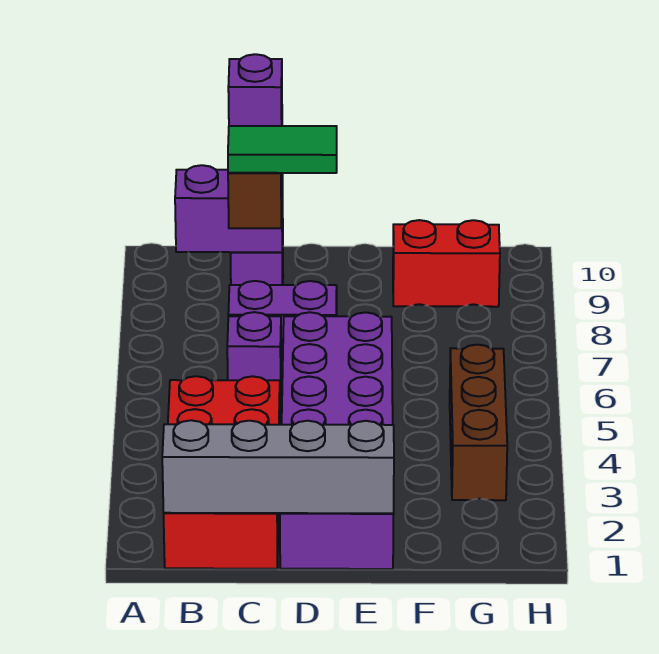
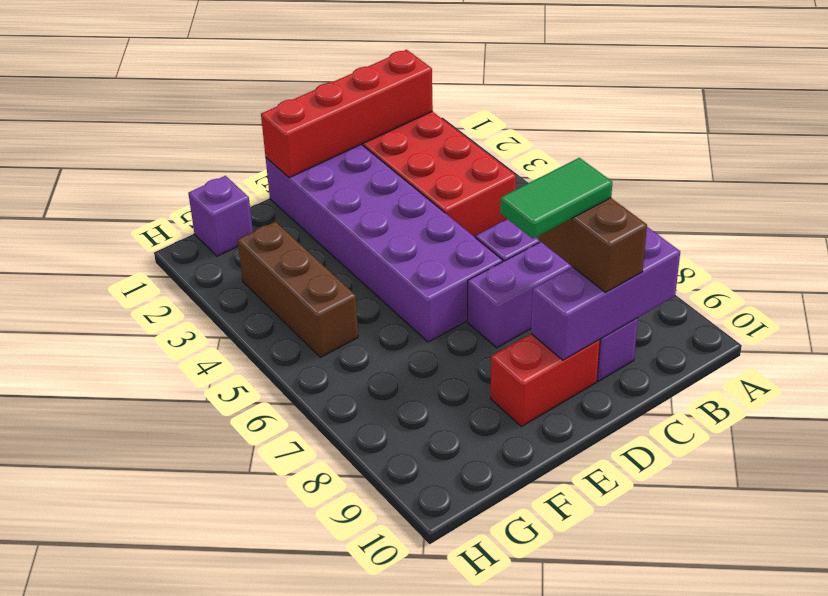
grey brick B1:E1 level 2 -> red brick B1:E1 level 2
purple brick B9:C9 level 2 -> purple brick B9:D9 level 2
purple brick C9 level 4 -> purple brick G1 level 1
red brick F9:G9 level 1 -> red brick D9:E9 level 1

